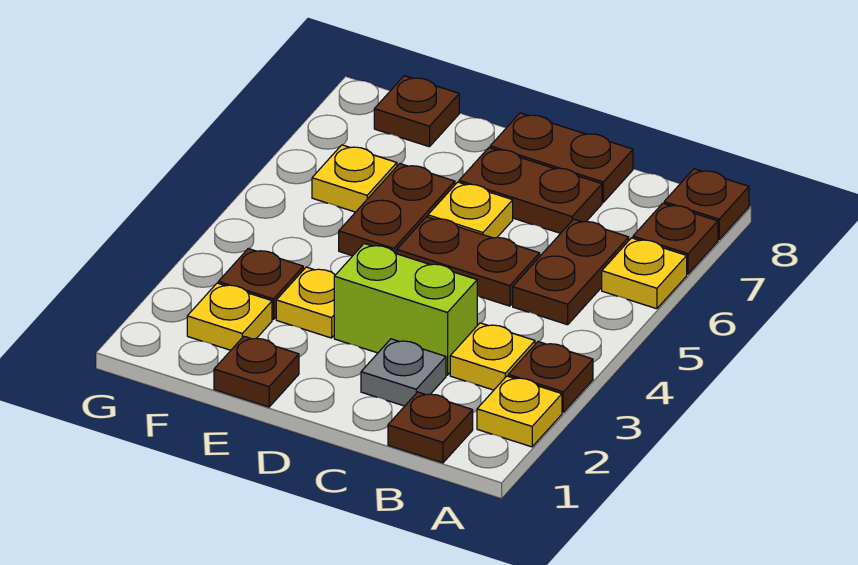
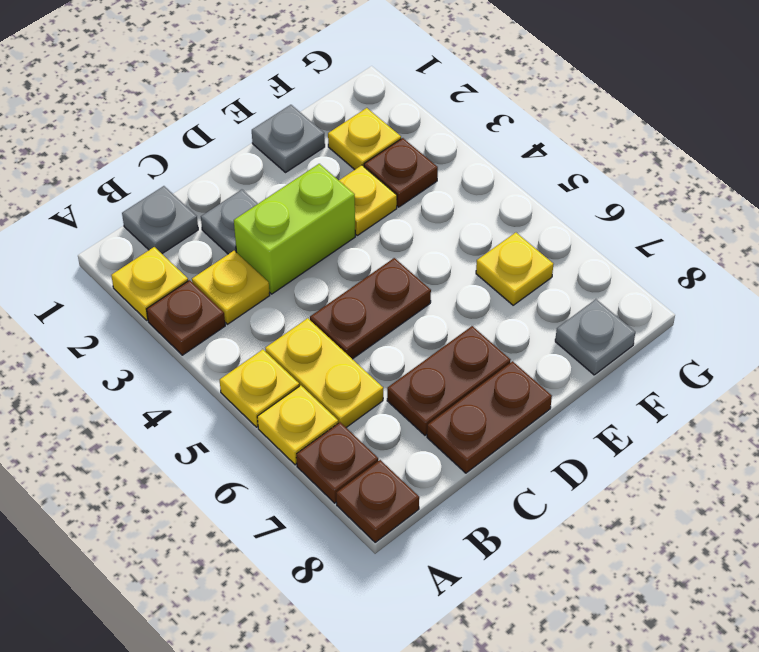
brown plate B1 level 1 -> grey plate B1 level 1
brown plate B5:B6 level 1 -> yellow plate B5:B6 level 1
yellow plate D6 level 1 -> yellow plate A5 level 1
brown plate E1 level 1 -> grey plate E1 level 1
brown plate E5:E6 level 1 -> none
brown plate F8 level 1 -> grey plate F8 level 1

